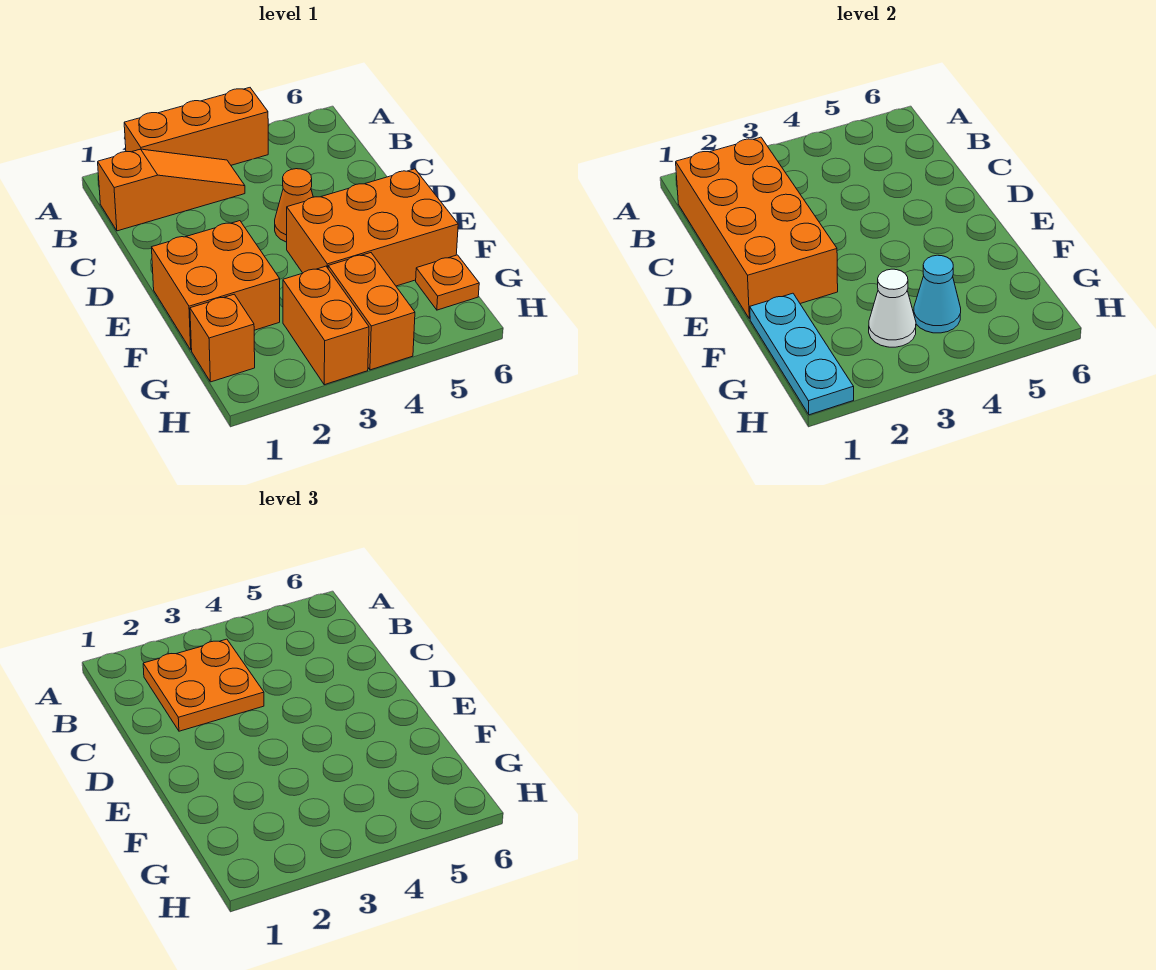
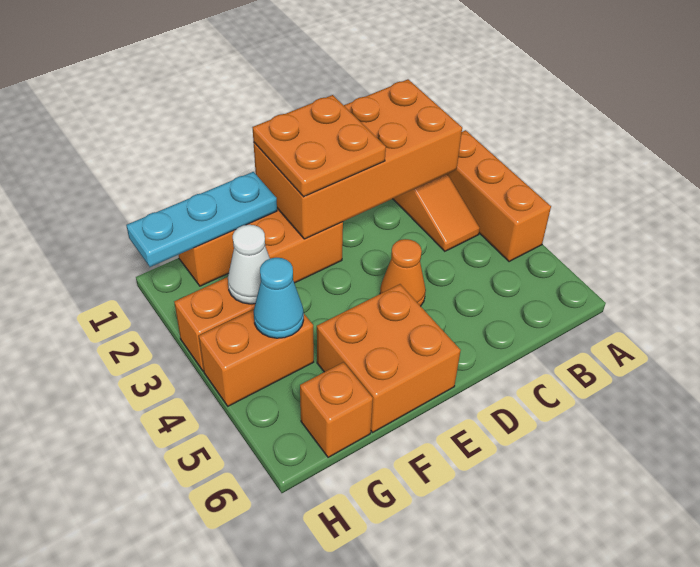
orange plate B2:C3 level 3 -> orange plate D1:E2 level 3
orange brick E4:F6 level 1 -> orange brick E5:F6 level 1
orange plate G6 level 1 -> orange brick G6 level 1

